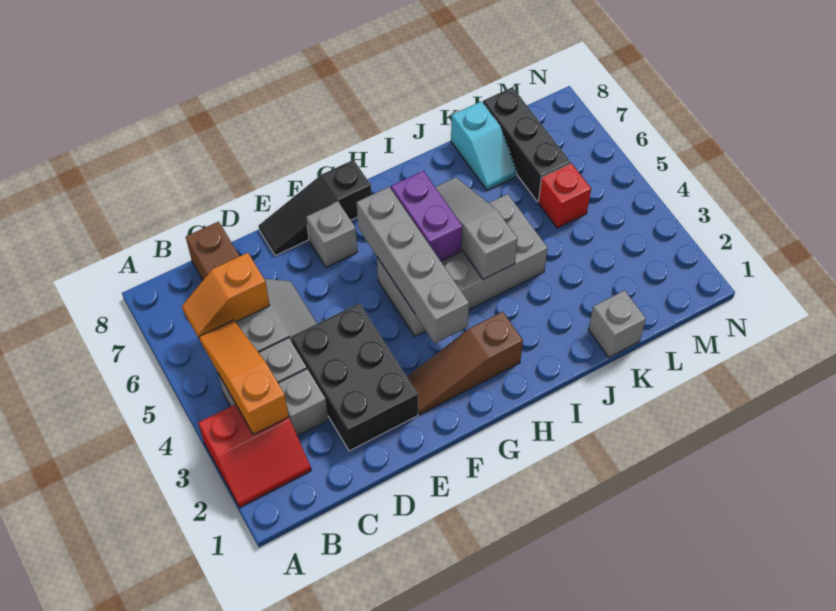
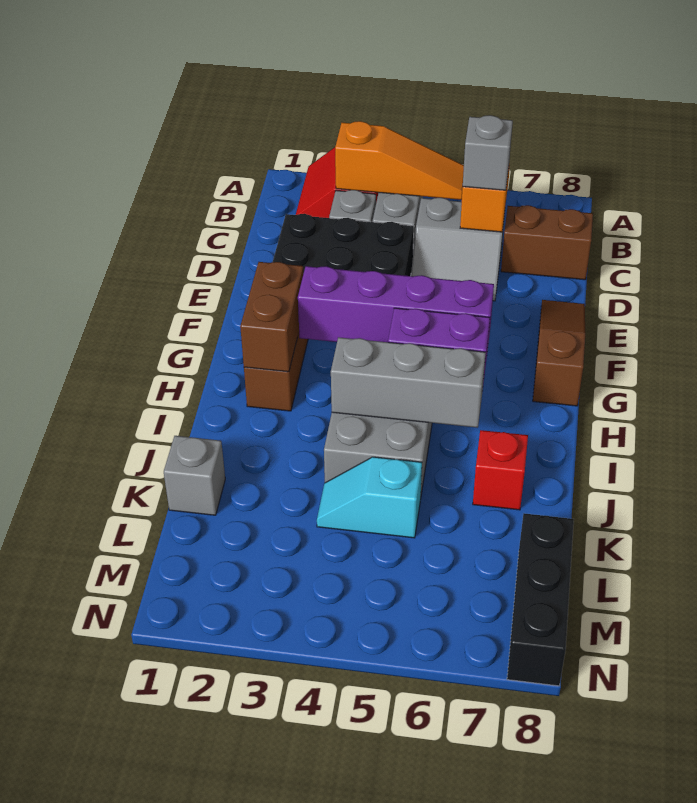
black slope E8:G8 level 1 top G -> brown slope E8:G8 level 1 top G
grey brick F7 level 1 -> grey brick C6 level 3
none -> brown brick G2:H2 level 2
grey brick G3:G6 level 2 -> purple brick G3:G6 level 2
grey slope I4:I6 level 2 top 4 -> grey brick I4:I6 level 2
cyan slope K7:K8 level 1 top 8 -> cyan slope K4:K5 level 1 top 5
red brick L5 level 1 -> red brick J7 level 1
black brick L6:L8 level 1 -> black brick L8:N8 level 1

